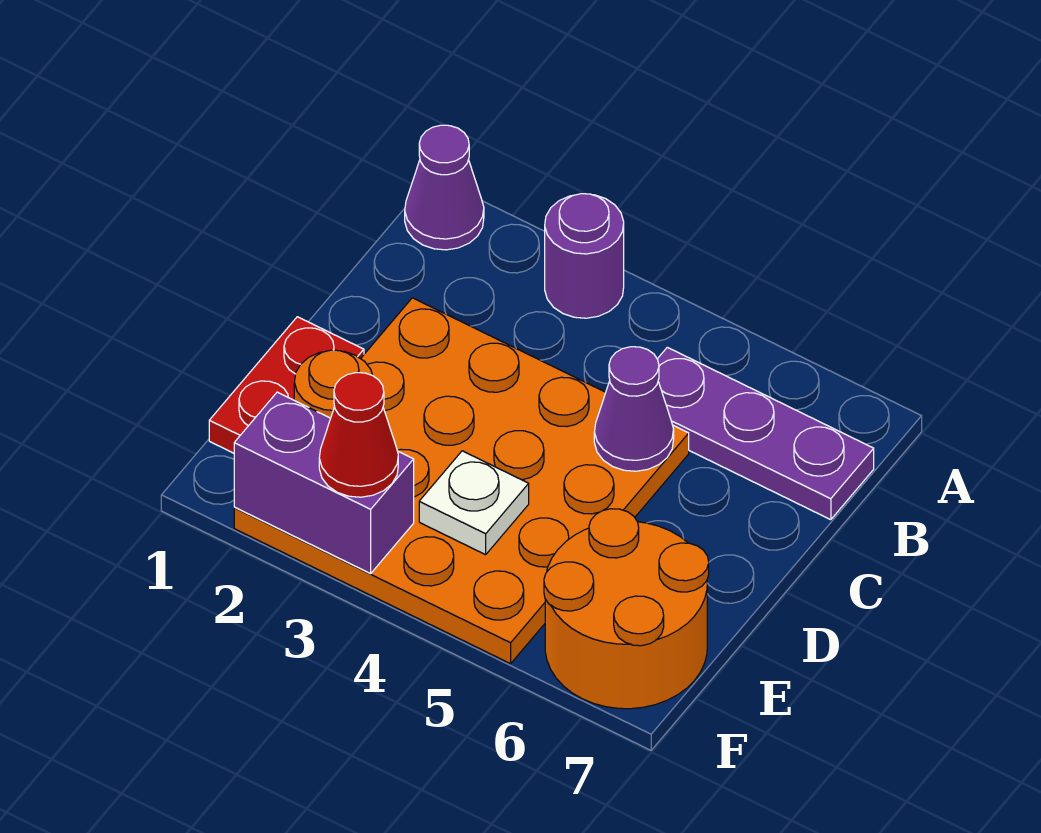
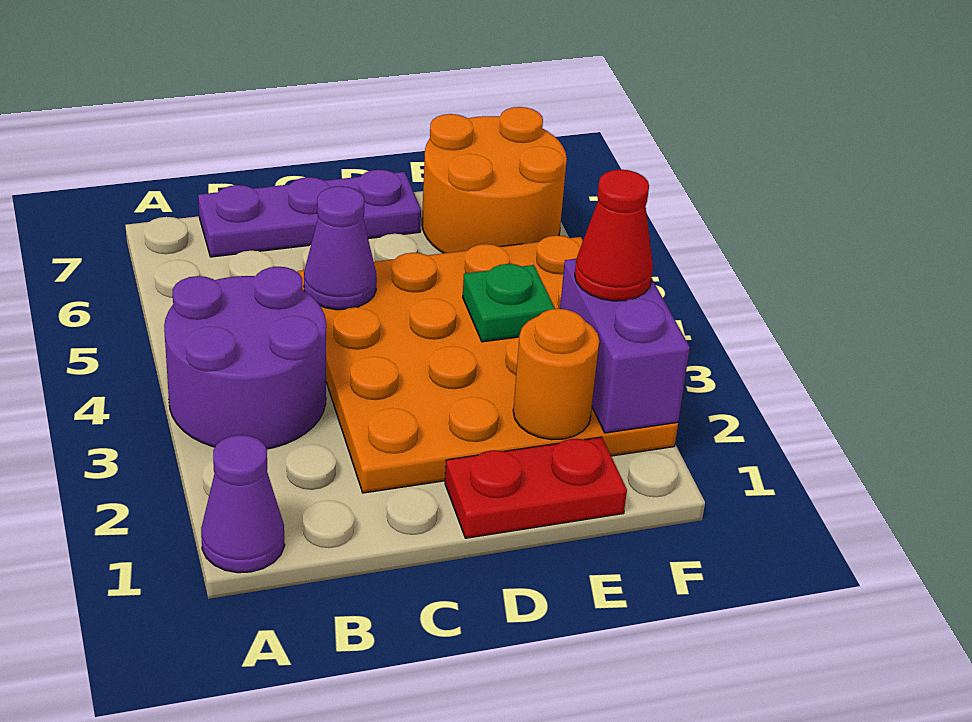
purple round brick A3 level 1 -> purple round brick A3:B4 level 1
purple plate B5:B7 level 1 -> purple plate B7:D7 level 1
white plate E4 level 2 -> green plate E4 level 2

